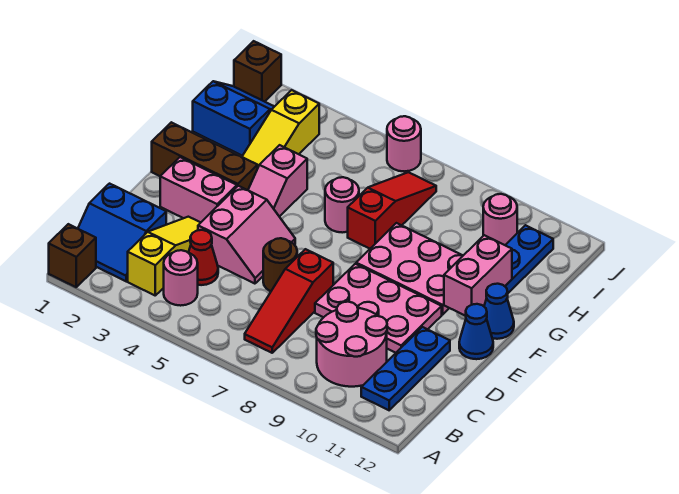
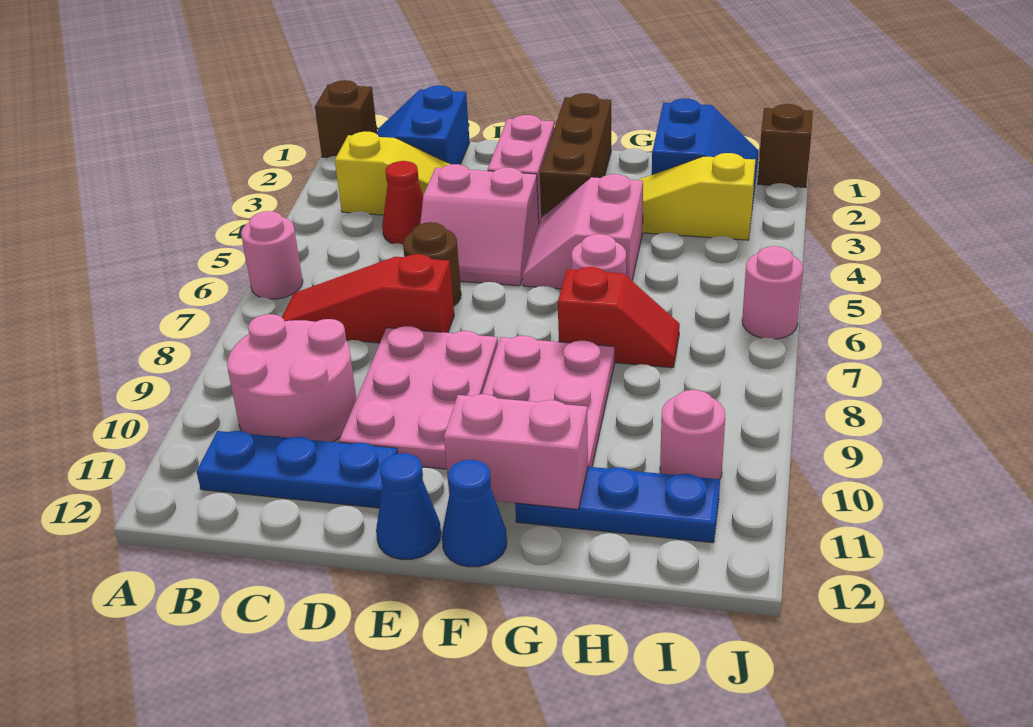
pink round brick B4 level 1 -> pink round brick A6 level 1
pink slope F4:G4 level 1 top G -> pink slope F4:G5 level 1 top G
red slope G7:I7 level 1 top G -> red slope G7:H7 level 1 top G

